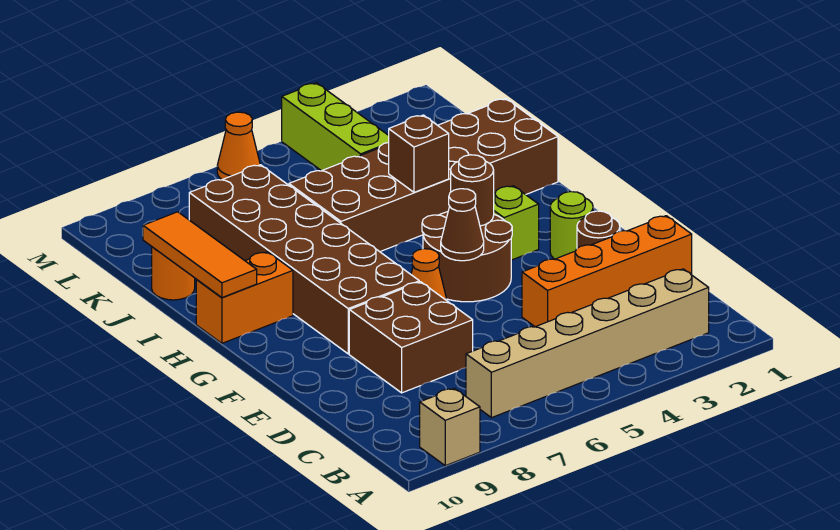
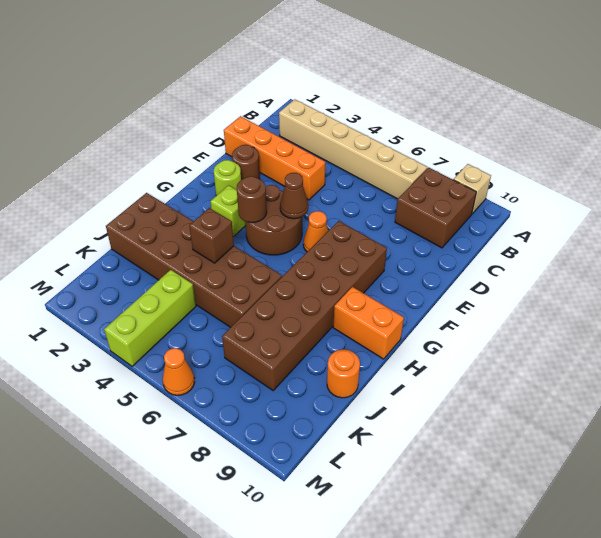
brown brick D7:E8 level 1 -> brown brick B8:C9 level 1
orange tile H10:J10 level 2 -> none

